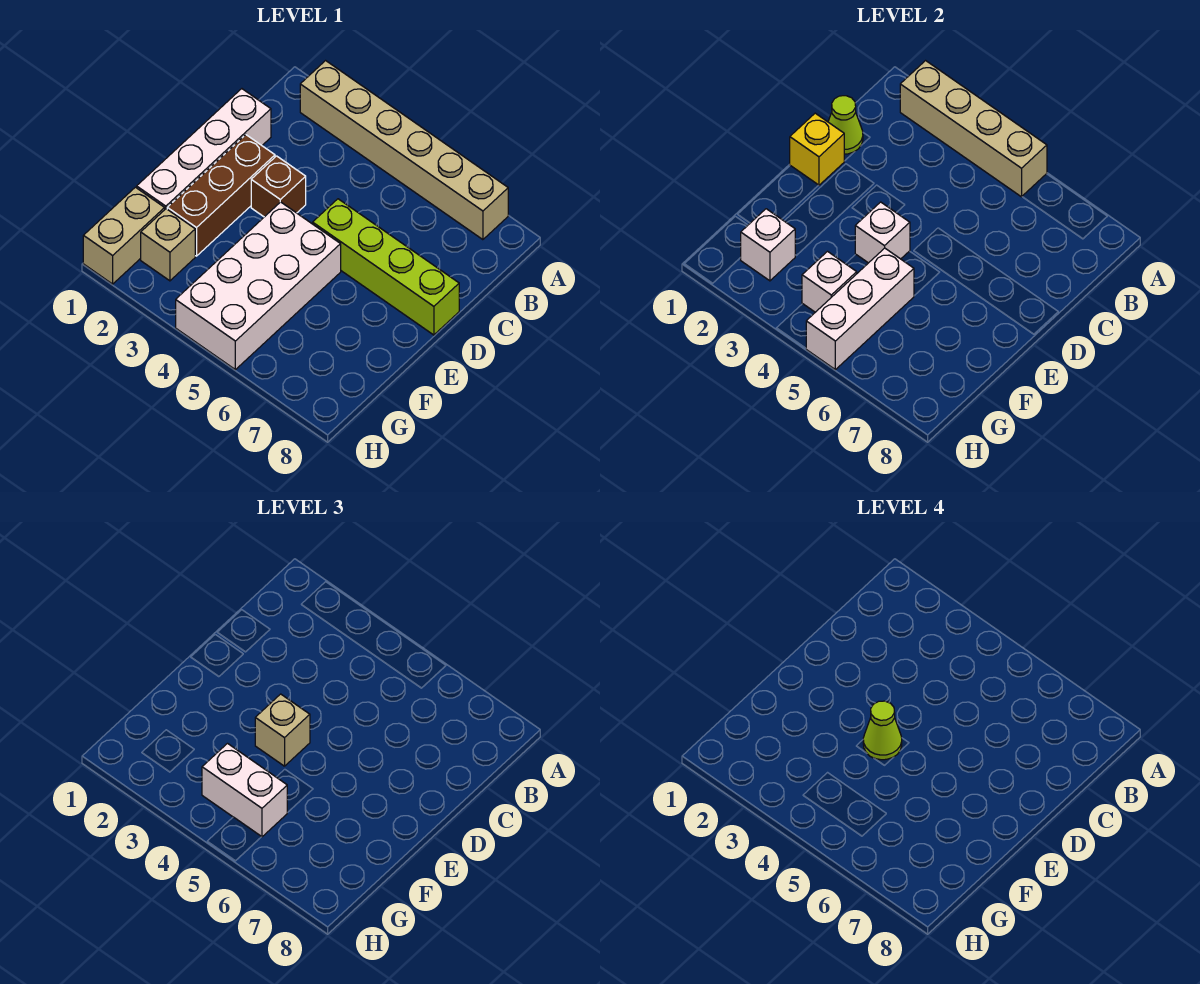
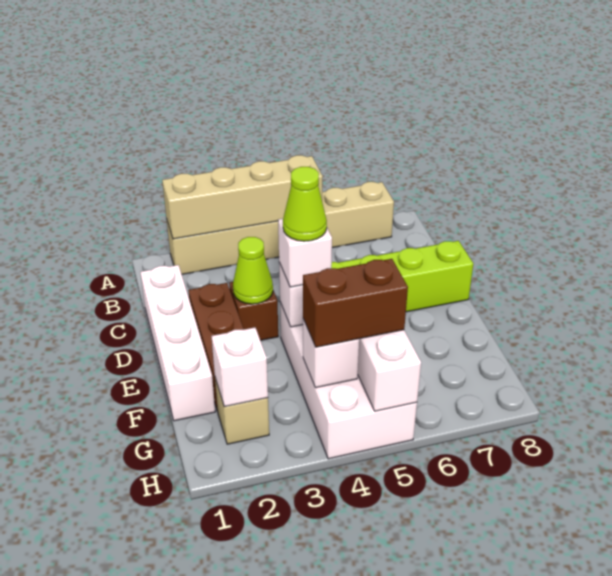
lime cone C1 level 2 -> lime cone D3 level 2
yellow brick D1 level 2 -> none
tan brick E4 level 3 -> white brick E4 level 3
tan brick G1:H1 level 1 -> none
white brick G4:G5 level 3 -> brown brick G4:G5 level 3

